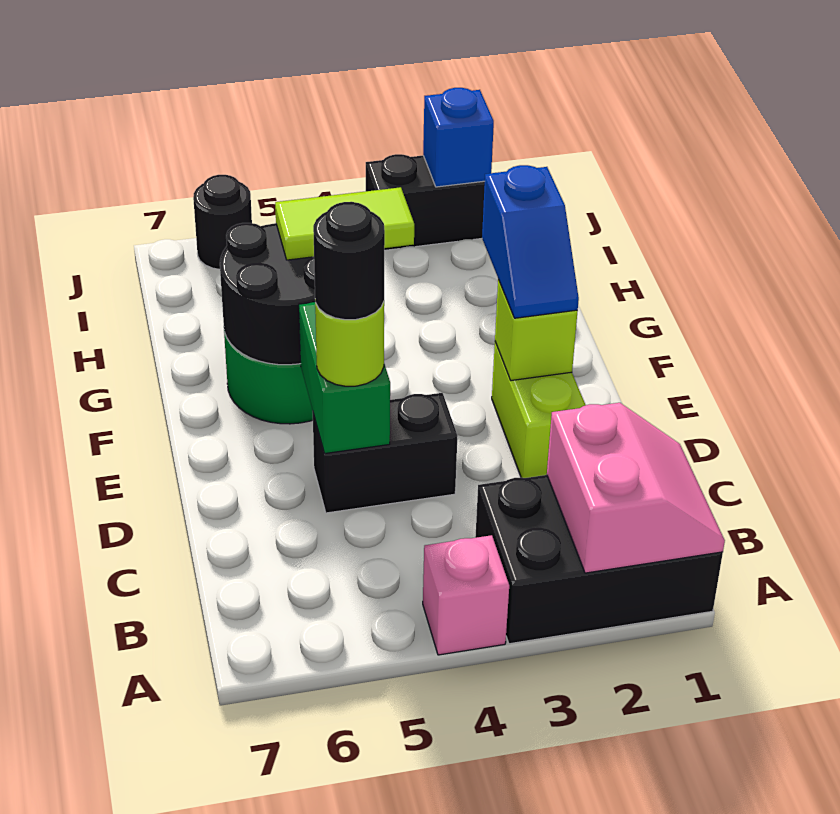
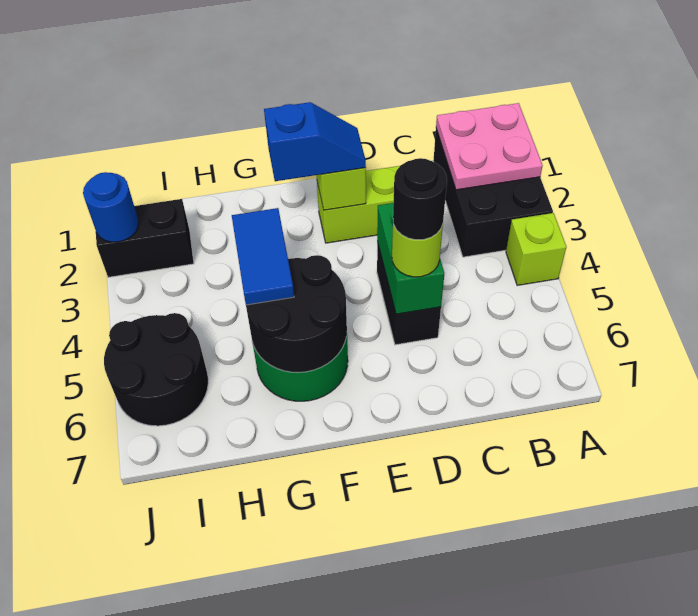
pink slope A1:B2 level 2 top 2 -> pink plate A1:B2 level 2
pink brick A4 level 1 -> lime brick A4 level 1
green brick D5:E5 level 2 -> green brick D4:D5 level 2
lime tile G4:G5 level 3 -> blue tile G4:G5 level 3
black brick J2:J3 level 1 -> black brick I2:J2 level 1
blue brick J2 level 2 -> blue round brick J2 level 2
black round brick J6 level 1 -> black round brick I5:J6 level 1

